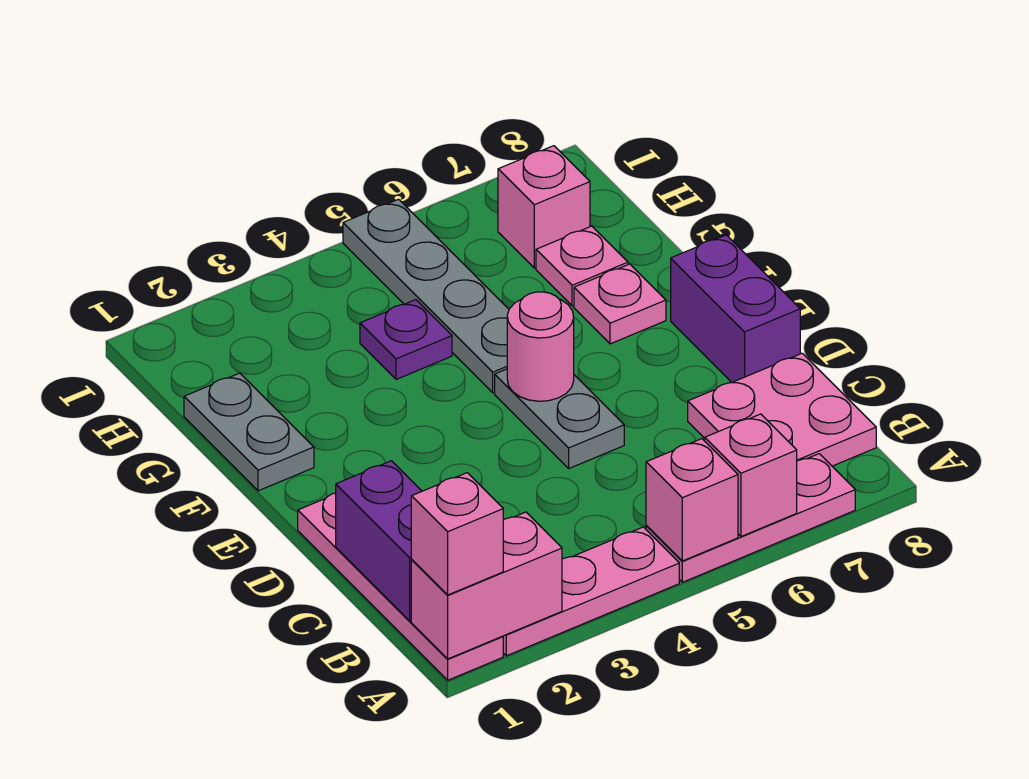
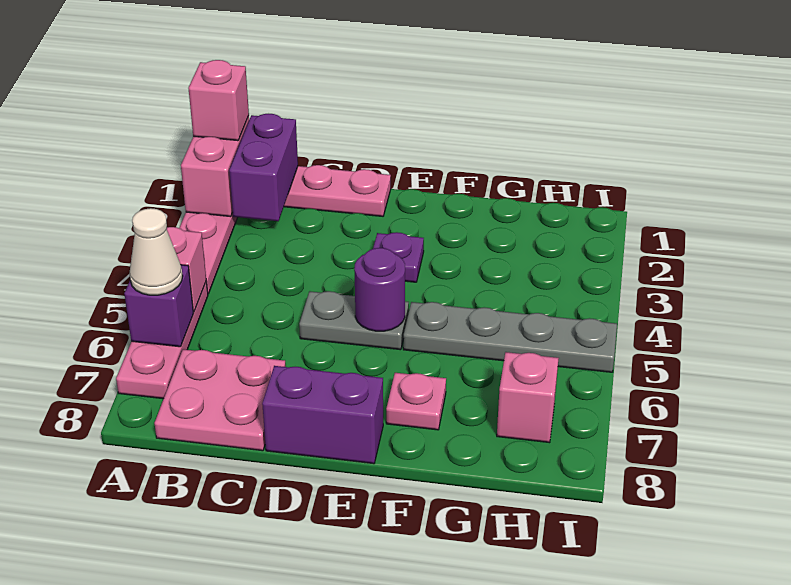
pink brick A6 level 2 -> purple brick A6 level 2
none -> white cone A6 level 3
purple brick B1:C1 level 2 -> purple brick B1:B2 level 2
pink round brick E5 level 2 -> purple round brick E5 level 2
grey plate F1:G1 level 1 -> none
purple plate G4 level 1 -> purple plate E3 level 1
pink plate G7 level 1 -> none

